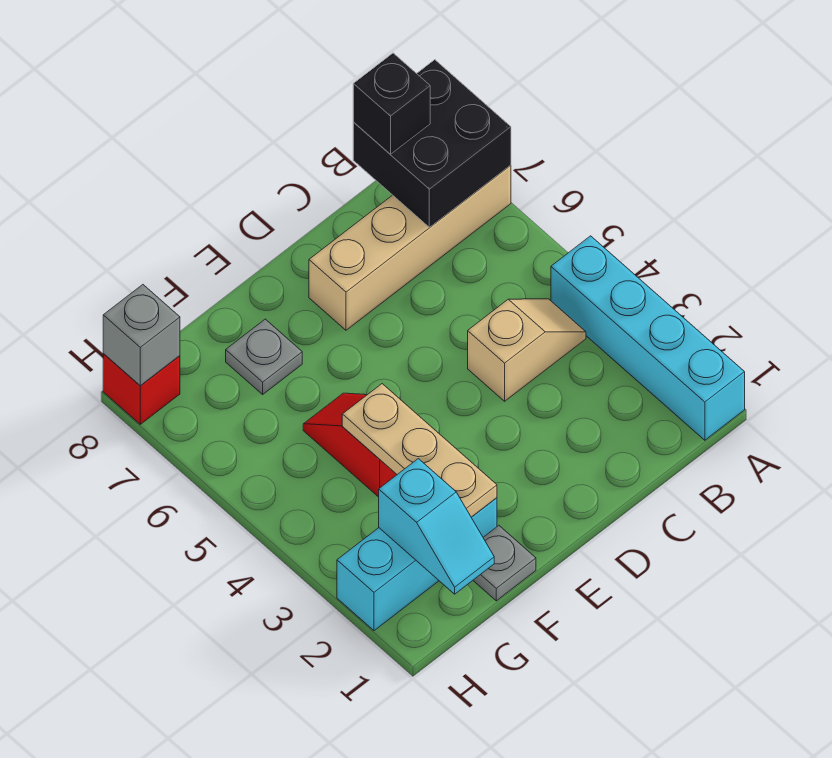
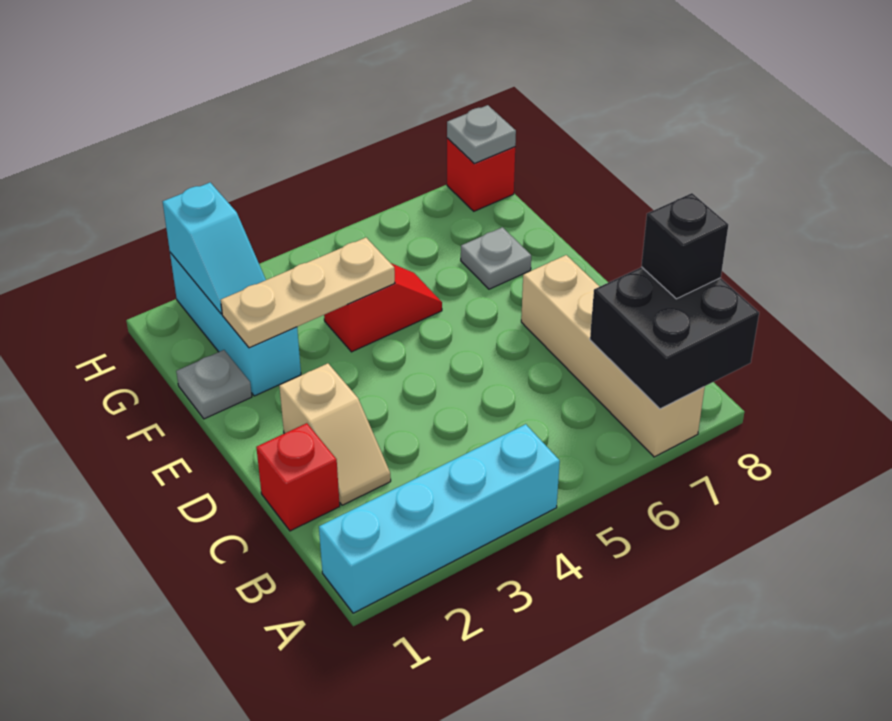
tan slope B4:C4 level 1 top C -> tan slope C2:D2 level 1 top D
none -> red brick C1 level 1
cyan slope G1:G2 level 2 top 2 -> cyan slope G2:H2 level 2 top H
grey brick H8 level 2 -> grey plate H8 level 2

